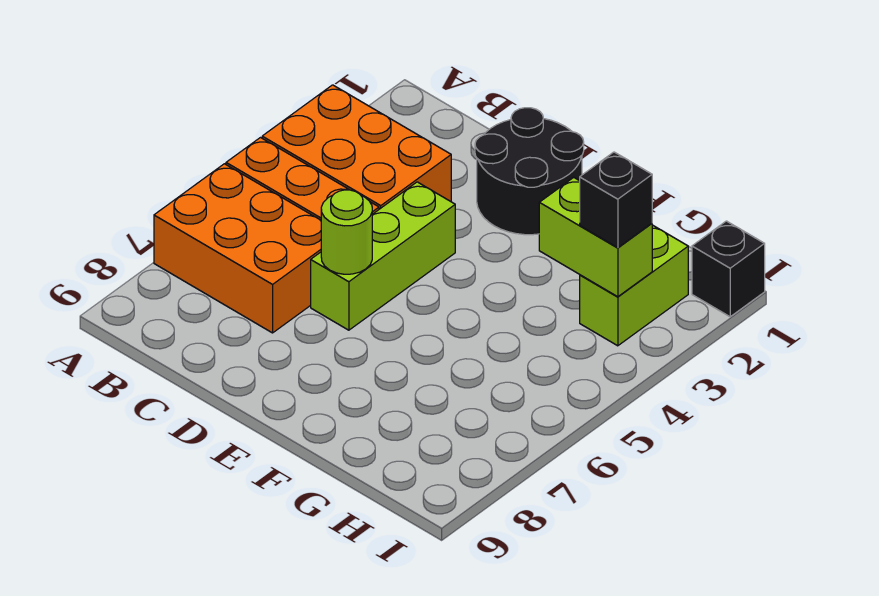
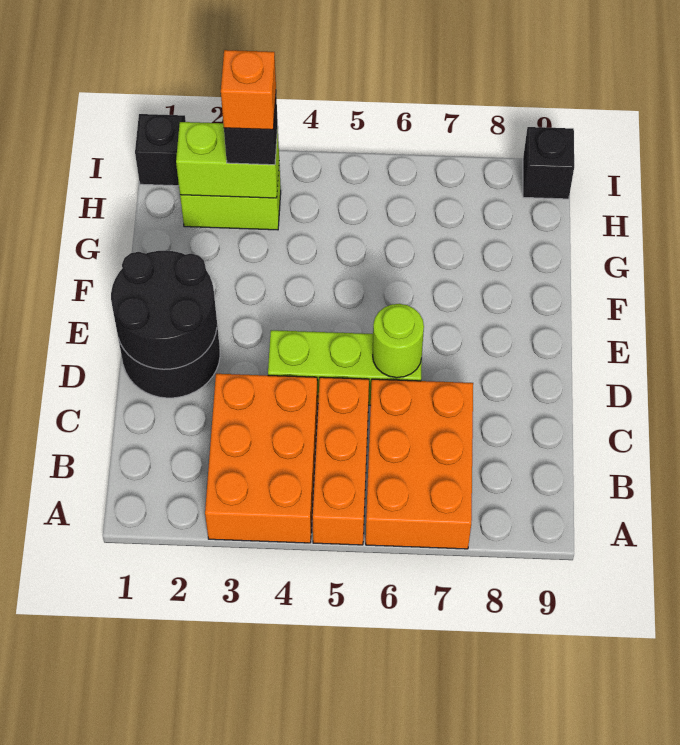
none -> black round brick D1:E2 level 2
lime brick G3:H3 level 2 -> lime brick H2:H3 level 2
none -> orange brick H3 level 4
none -> black brick I9 level 1

